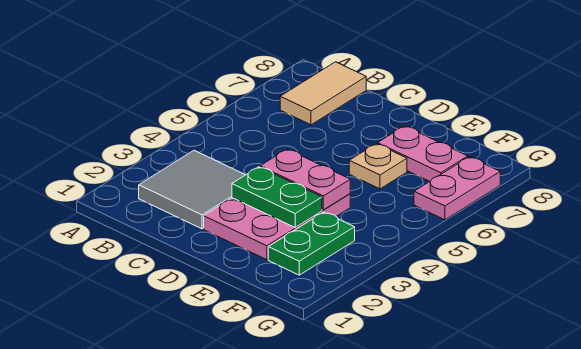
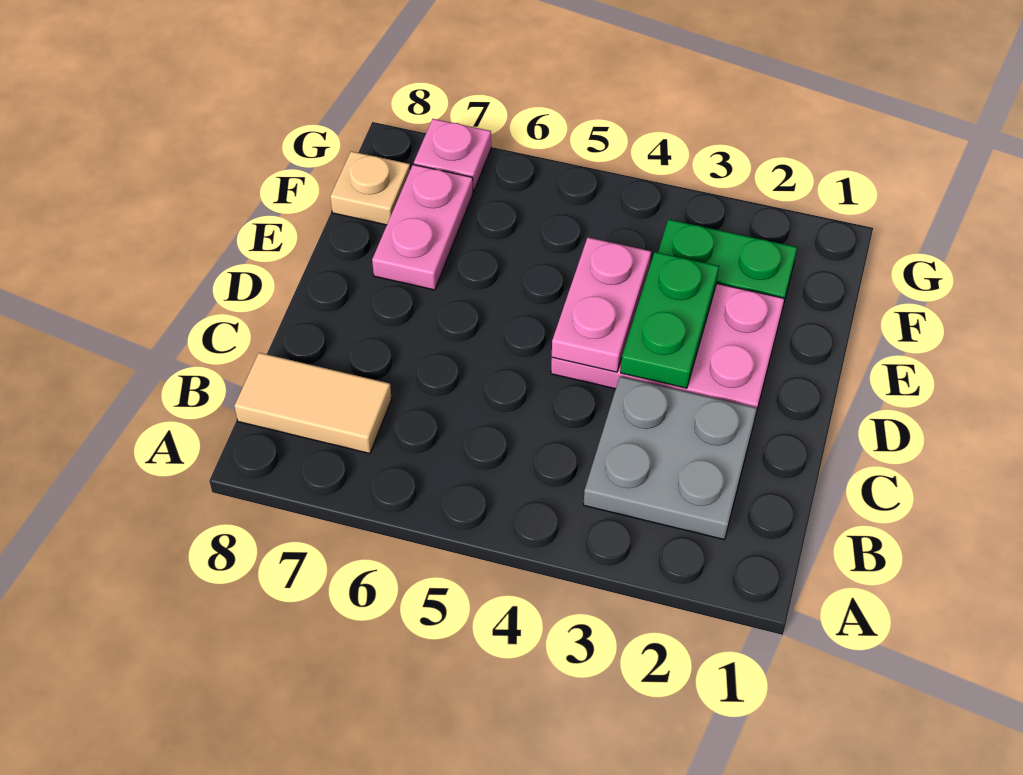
grey tile B2:C3 level 1 -> grey plate B2:C3 level 1
tan plate E6 level 1 -> tan plate F8 level 1
pink plate G6:G7 level 1 -> pink plate G7 level 1

